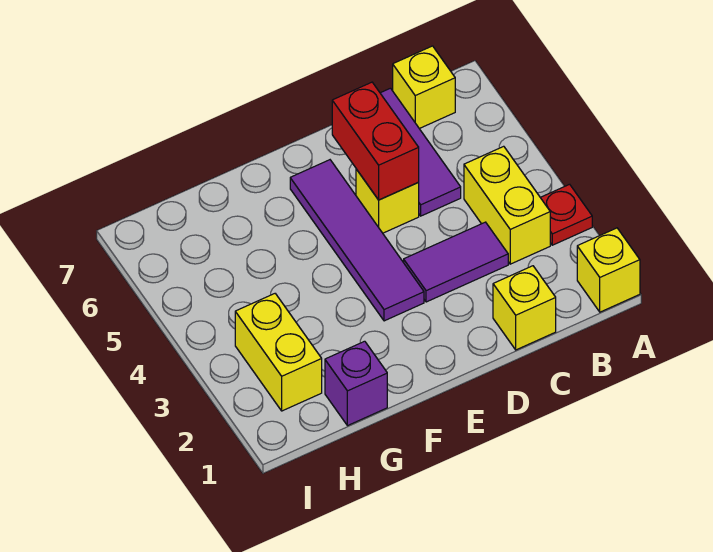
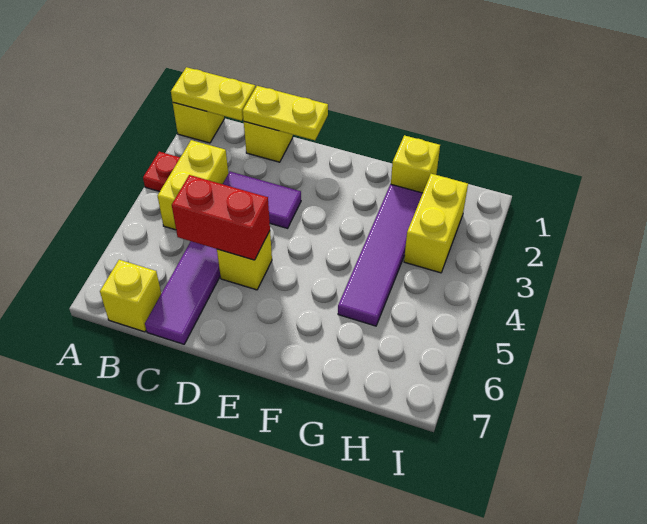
none -> yellow plate A1:B1 level 2
none -> yellow plate C1:D1 level 2
red brick D5:D6 level 2 -> red brick C5:D5 level 2
purple tile E3:E6 level 1 -> purple tile G2:G5 level 1
purple brick G1 level 1 -> yellow brick G1 level 1

